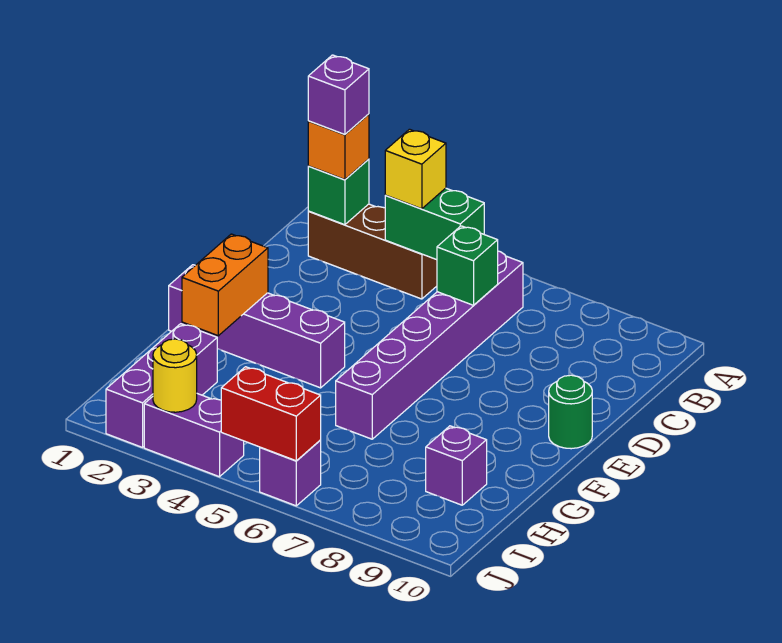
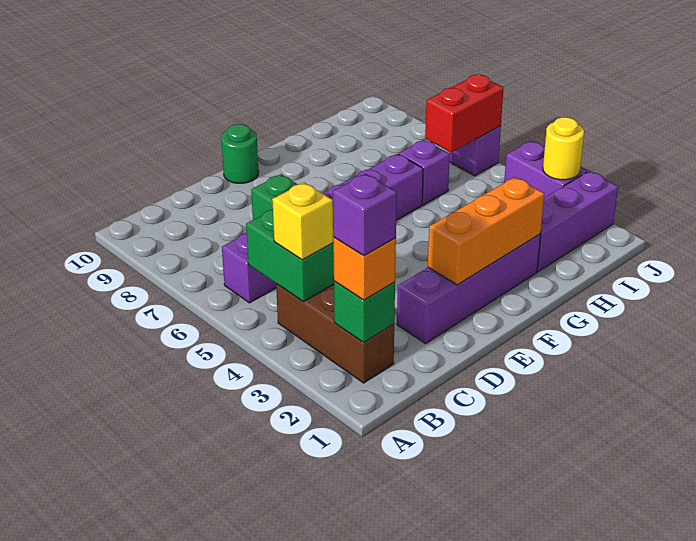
purple brick F1:F4 level 1 -> purple brick D2:G2 level 1
orange brick F2:G2 level 2 -> orange brick E2:G2 level 2
purple brick H9 level 1 -> purple brick H6 level 1
red brick J5:J6 level 2 -> red brick I6:J6 level 2

